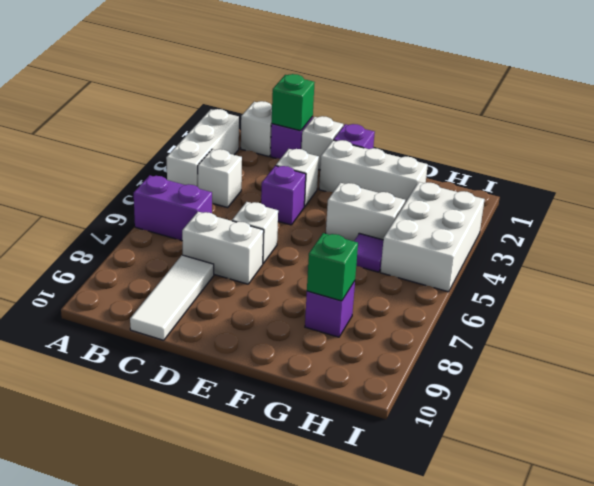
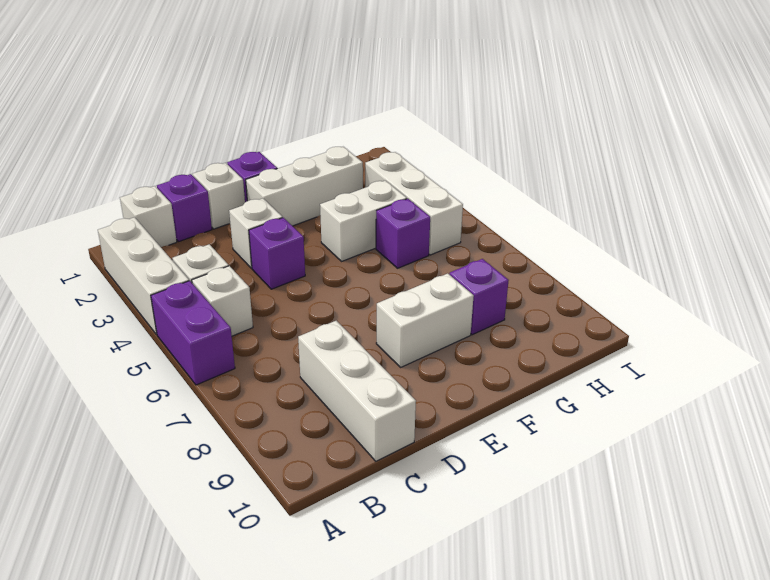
purple brick A6:B6 level 1 -> purple brick A5:A6 level 1
green brick C1 level 2 -> none
white brick C7:D7 level 1 -> white brick E8:F8 level 1
white tile C8:C10 level 1 -> white brick C8:C10 level 1
white brick D6 level 1 -> white brick B5 level 1
purple tile G5 level 1 -> purple brick G5 level 1
green brick G8 level 2 -> none
white brick H3:I5 level 1 -> white brick H3:H5 level 1

